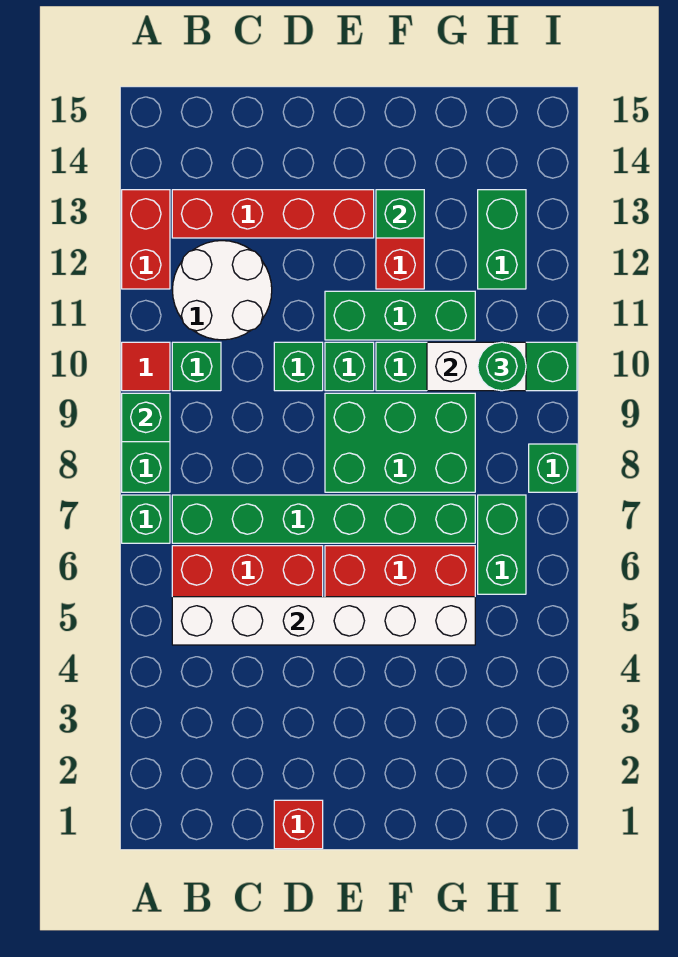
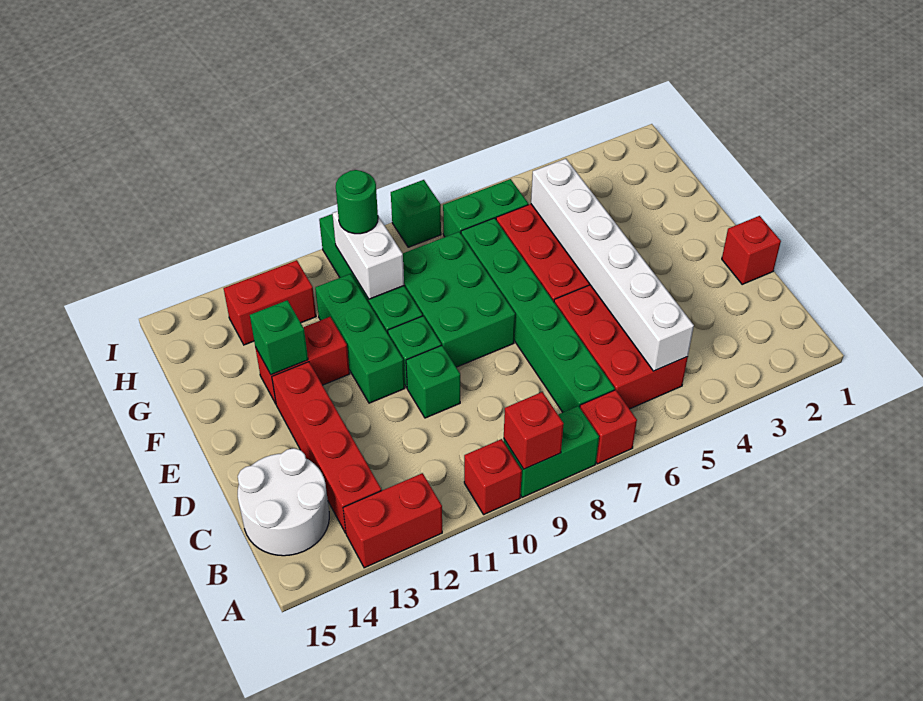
green brick A7 level 1 -> red brick A7 level 1
green brick A9 level 2 -> red brick A9 level 2
red tile A10 level 1 -> red brick A10 level 1
green brick B10 level 1 -> none
white round brick B11:C12 level 1 -> white round brick B14:C15 level 1
green brick H12:H13 level 1 -> red brick H12:H13 level 1

